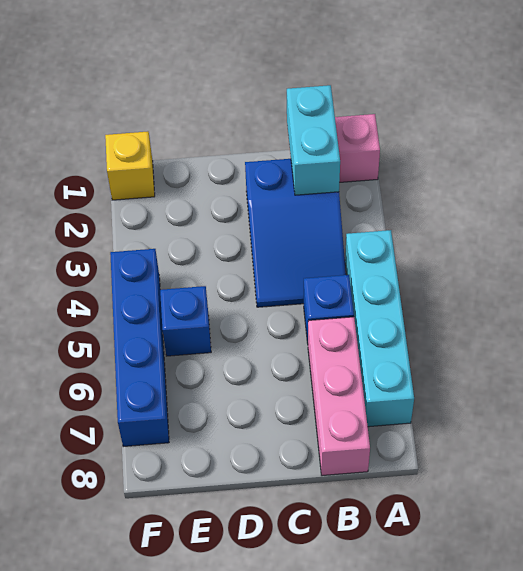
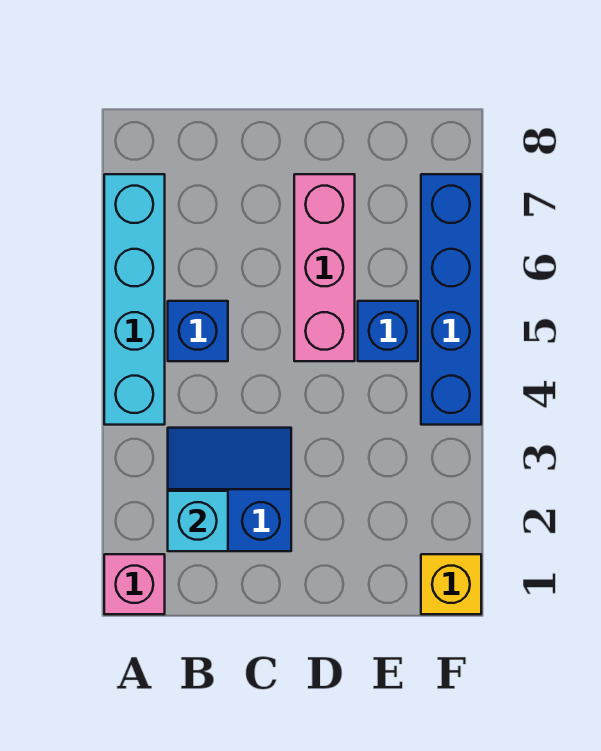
cyan brick B1:B2 level 2 -> cyan brick B2 level 2
blue slope B2:C4 level 1 top 2 -> blue slope B2:C3 level 1 top 2
pink brick B6:B8 level 1 -> pink brick D5:D7 level 1

